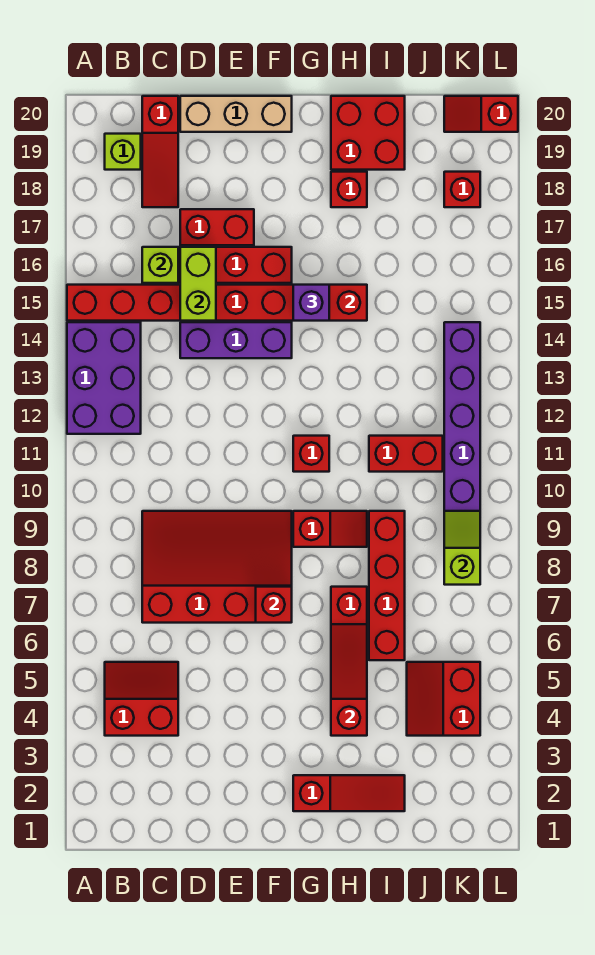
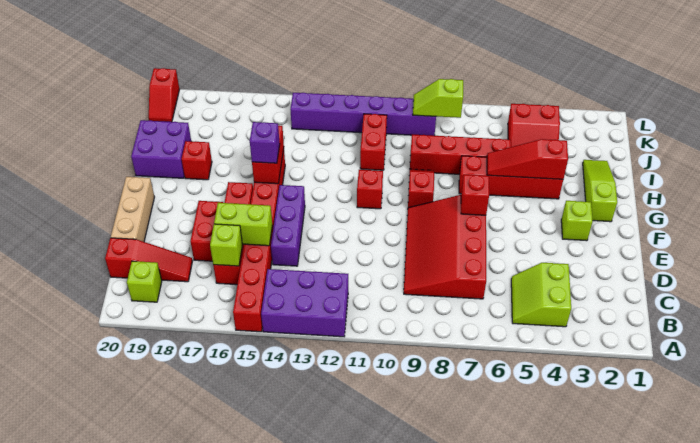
red slope B4:C5 level 1 top 4 -> lime slope B4:C5 level 1 top 4
none -> lime brick F3 level 1
red slope G2:I2 level 1 top G -> lime slope G2:I2 level 1 top G
red brick H19:I20 level 1 -> purple brick H19:I20 level 1
red brick K18 level 1 -> none

